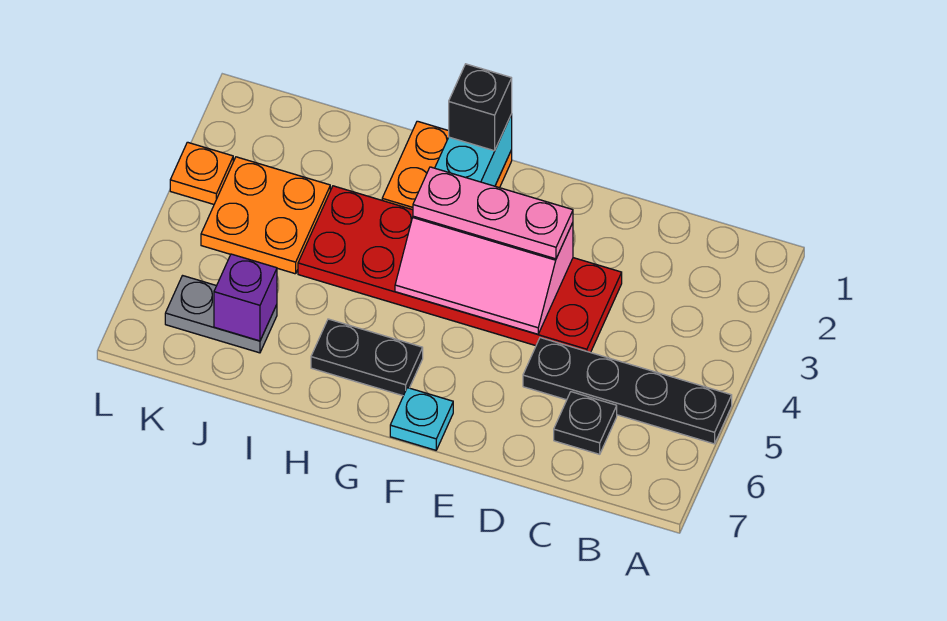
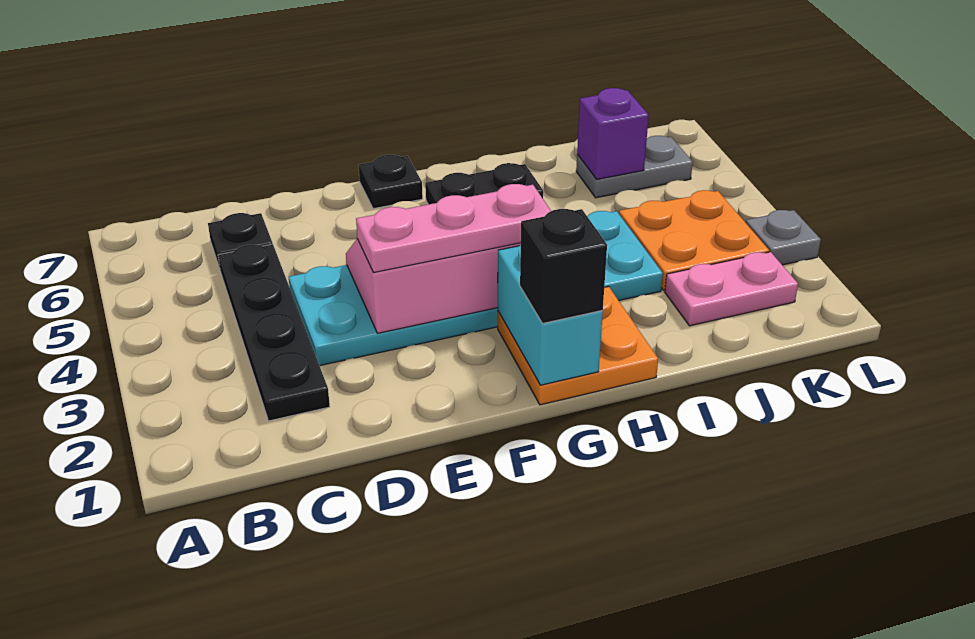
black plate A5:D5 level 1 -> black plate C2:C5 level 1
red plate D3:I4 level 1 -> cyan plate D3:I4 level 1
cyan plate F7 level 1 -> black plate F7 level 1
none -> pink plate J2:K2 level 1
orange plate L3 level 1 -> grey plate L3 level 1

